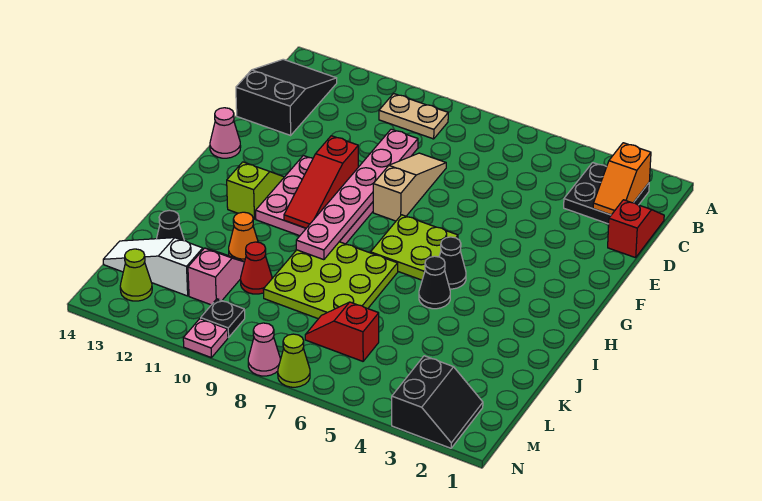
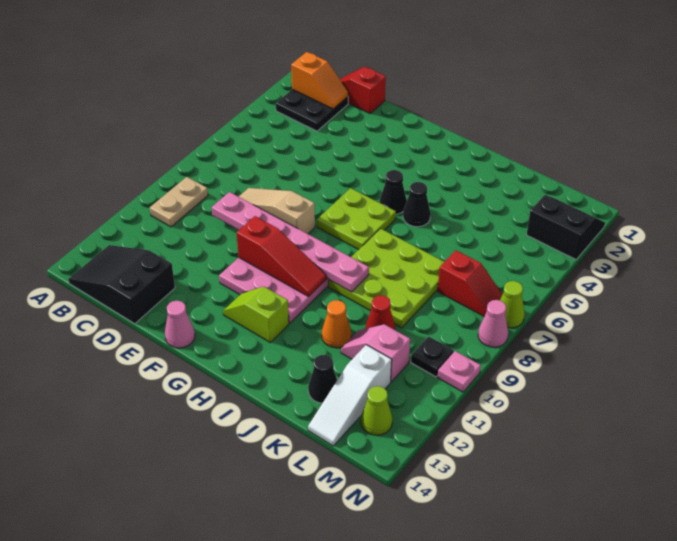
red slope L6:L7 level 1 top 6 -> red slope L7:M7 level 1 top L

